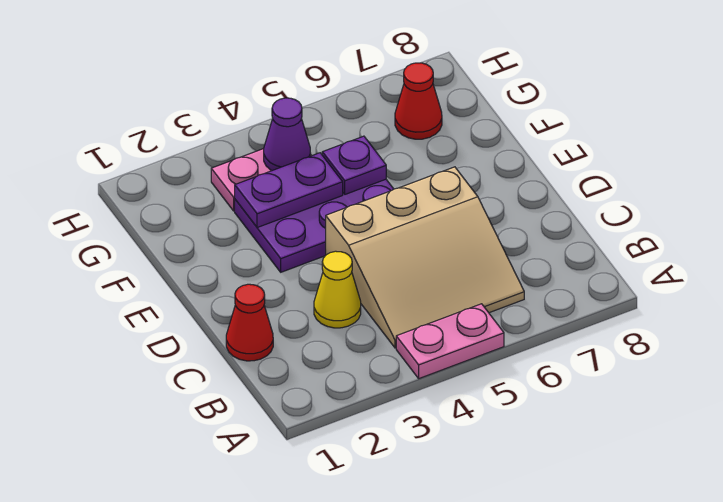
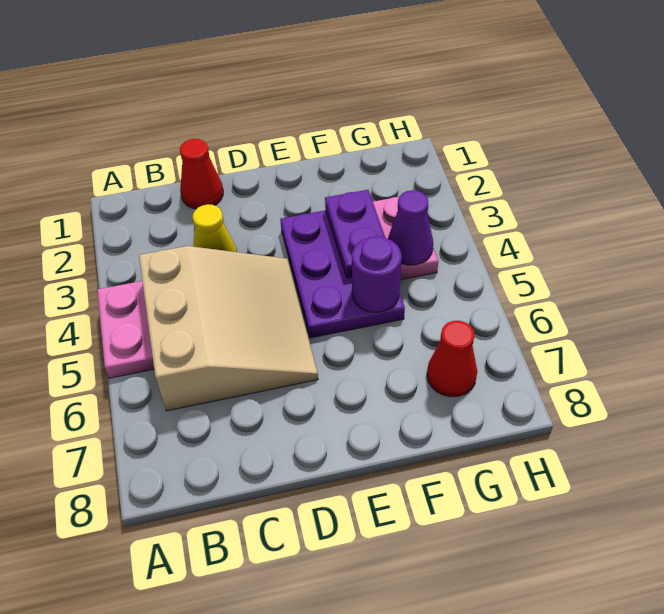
tan slope B4:D6 level 1 top D -> tan slope B4:D6 level 1 top B
purple plate F5 level 2 -> purple round brick F5 level 2

